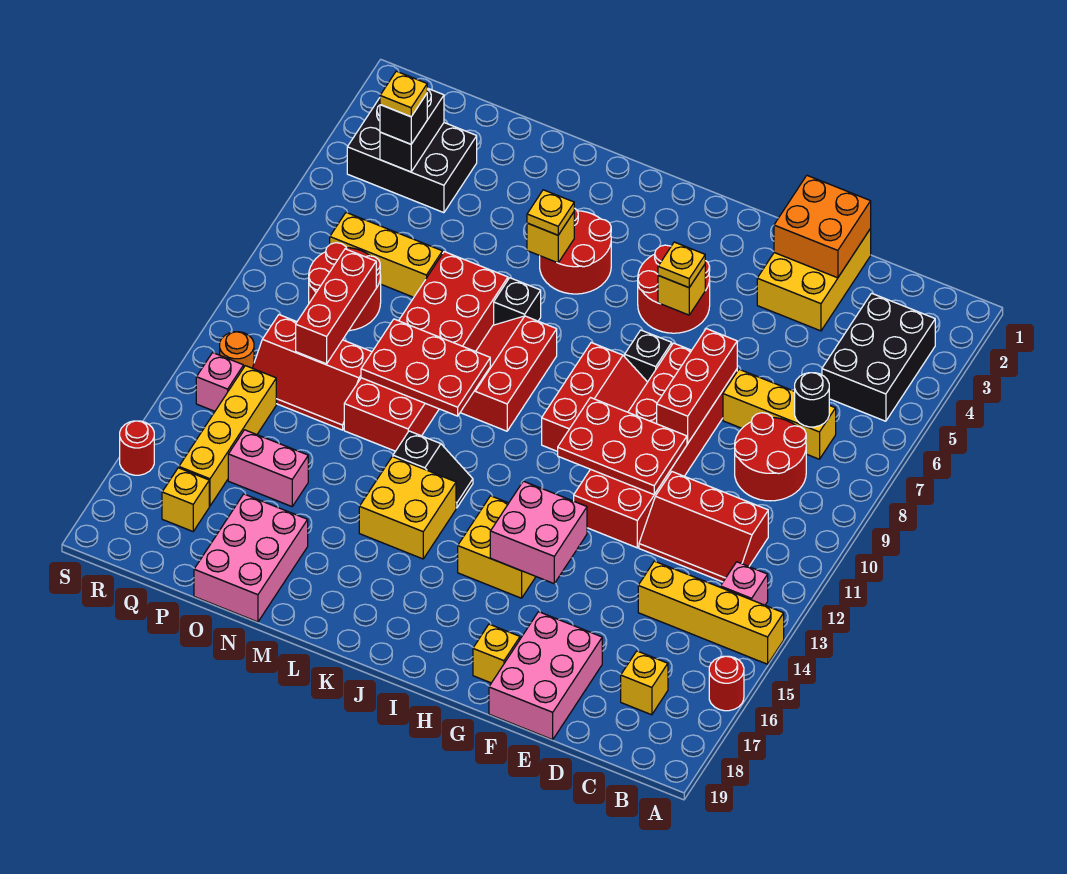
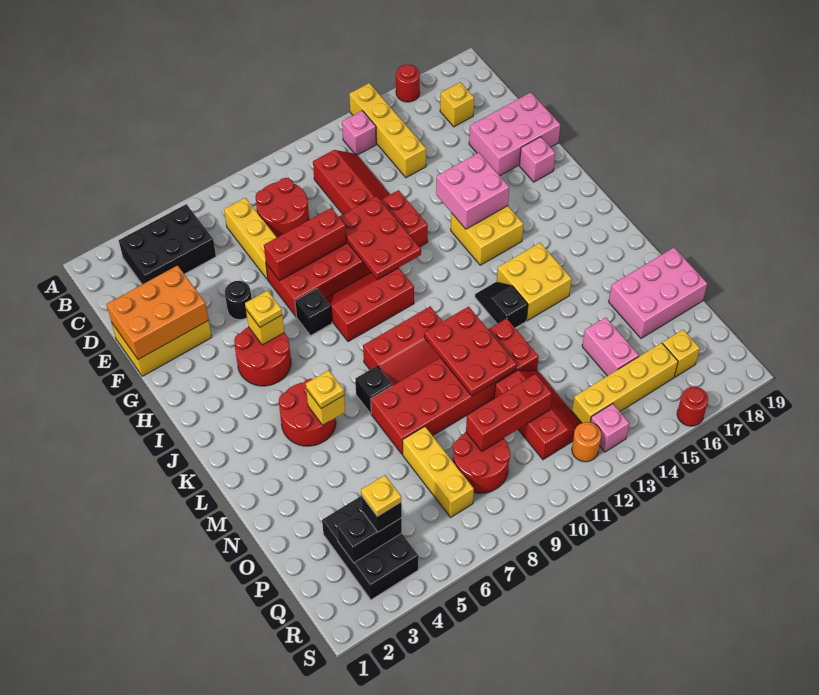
black round brick C7 level 2 -> black round brick F5 level 1
orange brick E1:F2 level 2 -> orange brick E1:F3 level 2
yellow brick G18 level 1 -> pink brick G18 level 1

